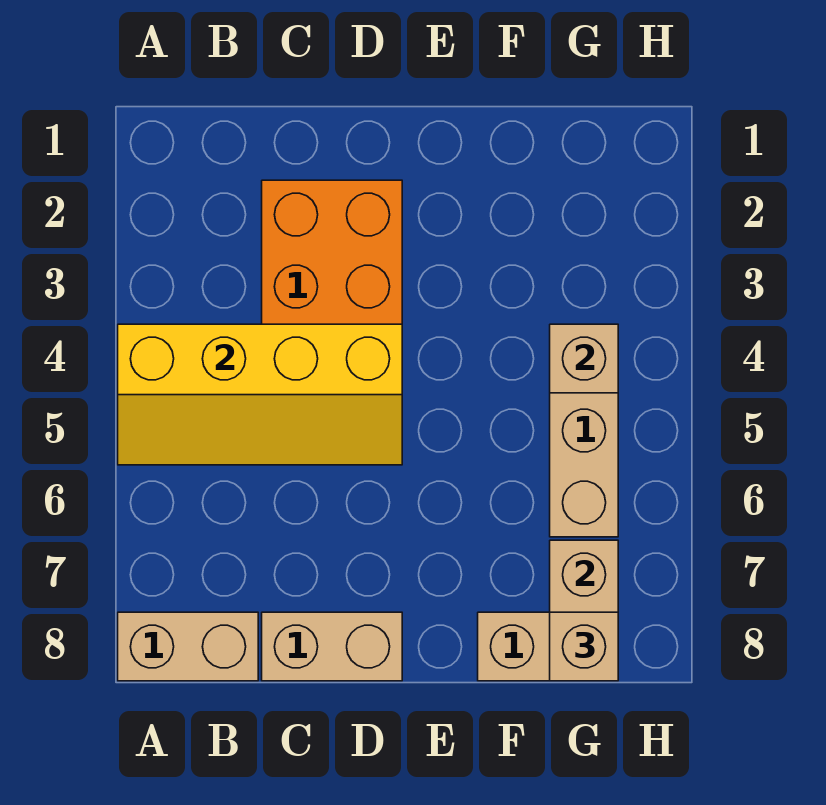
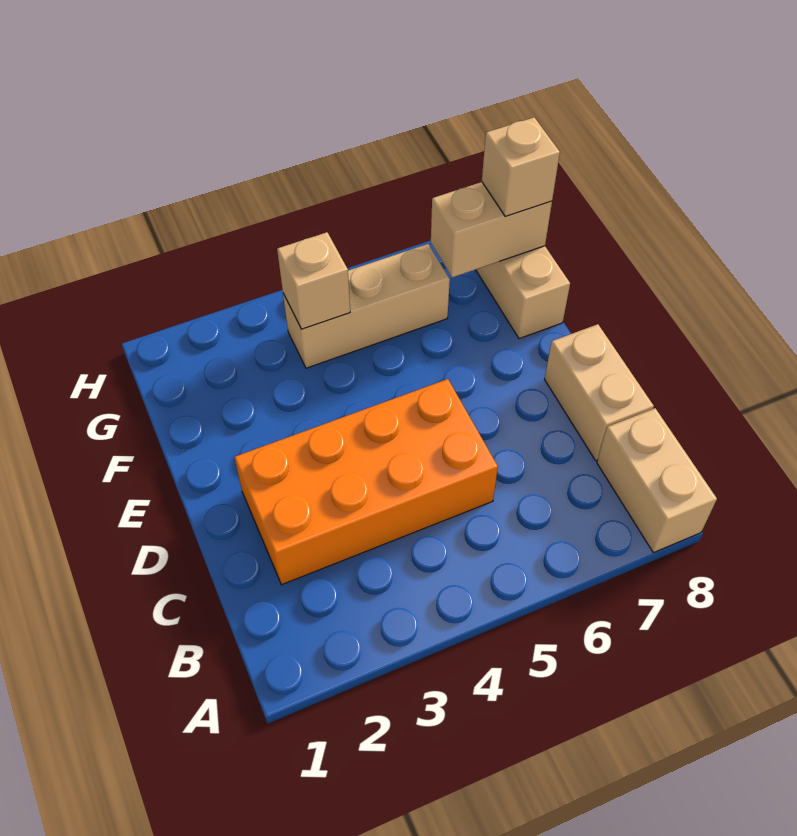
yellow slope A4:D5 level 2 top 4 -> none

